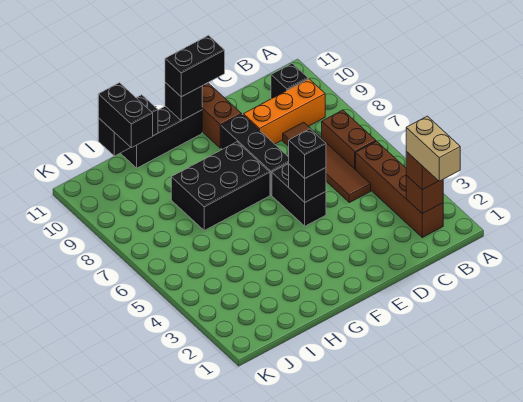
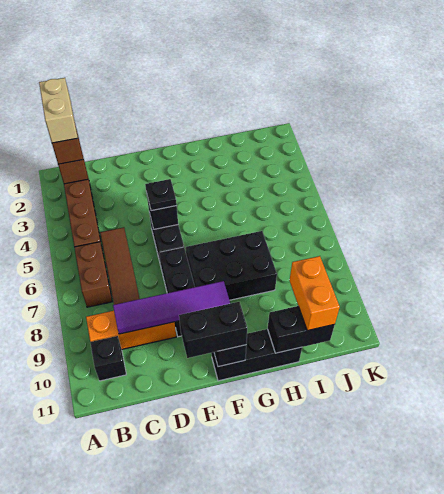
none -> purple tile C9:F9 level 2
black brick E5 level 3 -> black plate E5 level 3
brown brick E10:E11 level 1 -> none
black brick I10:I11 level 3 -> orange brick I10:I11 level 3

